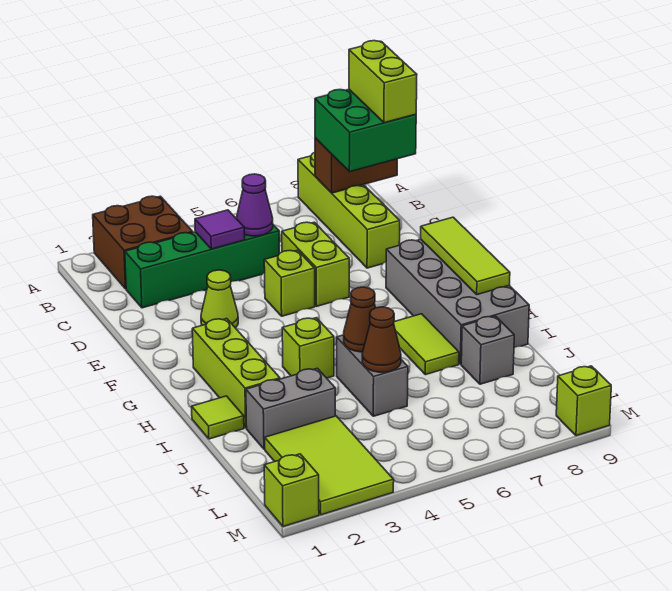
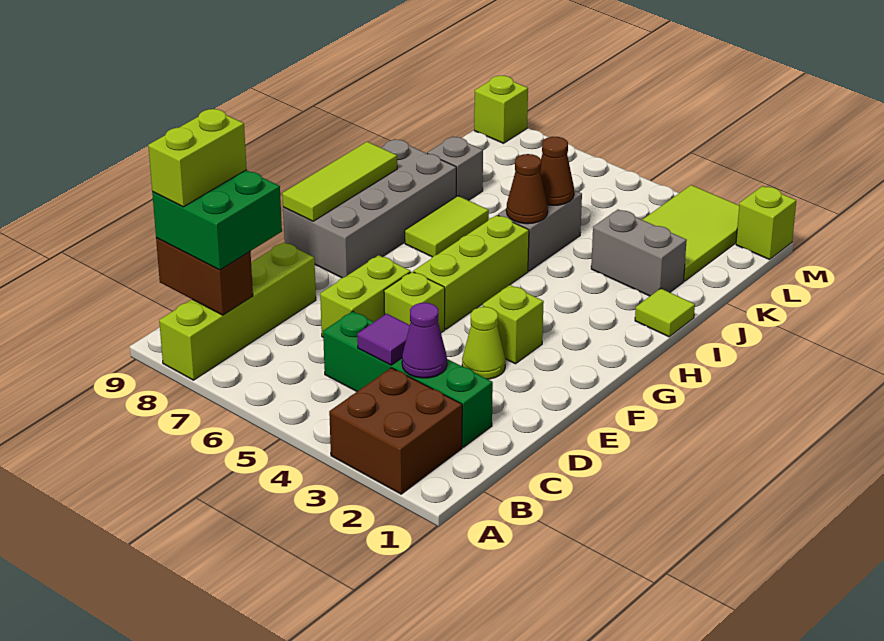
purple cone C5 level 2 -> purple cone C3 level 2
lime brick G2:I2 level 1 -> lime brick F5:H5 level 1
lime brick H4 level 1 -> lime brick F3 level 1

